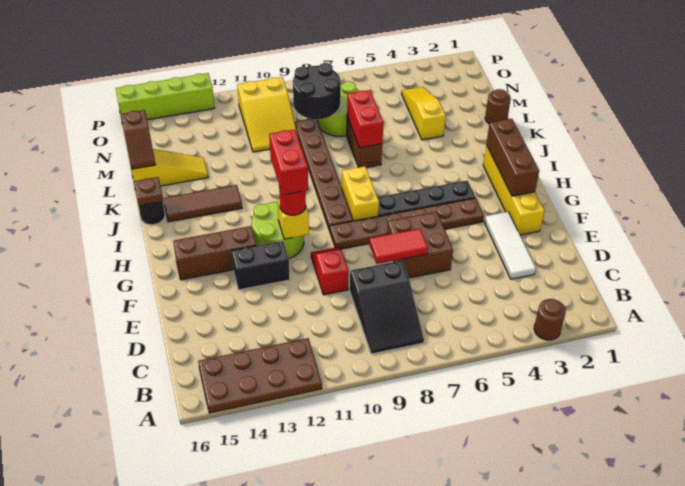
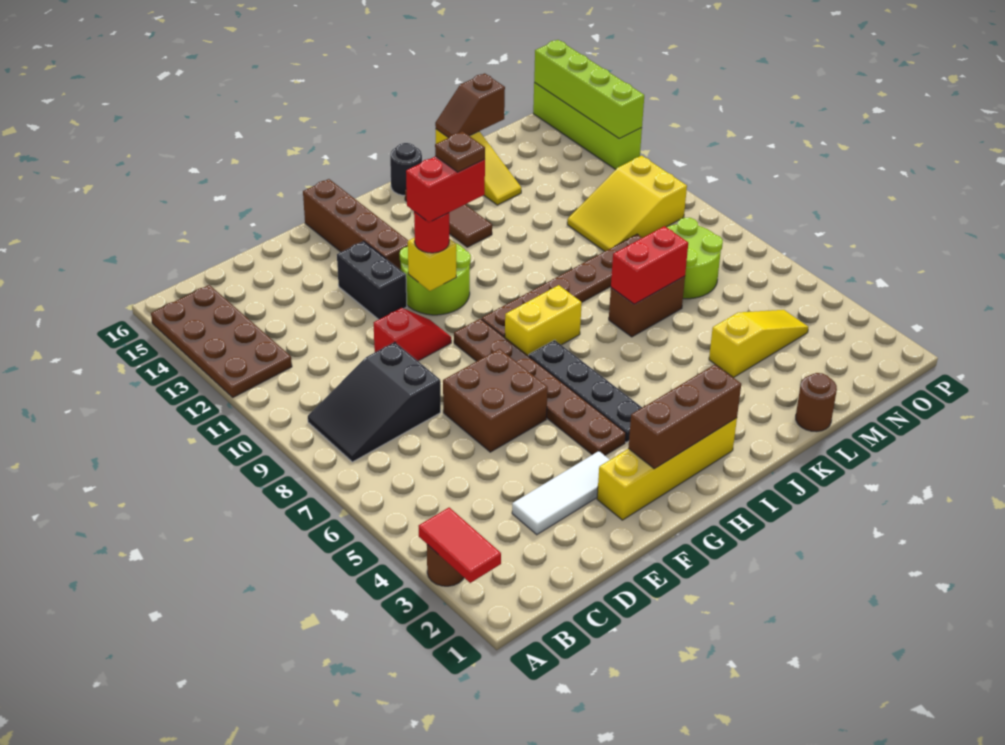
red tile E7:E8 level 2 -> red tile A2:A3 level 2
brown brick G13:G15 level 1 -> brown brick G13:G16 level 1
brown plate J16 level 2 -> brown plate H11 level 5
black round brick M8:N9 level 2 -> none
none -> lime brick P13:P16 level 2

